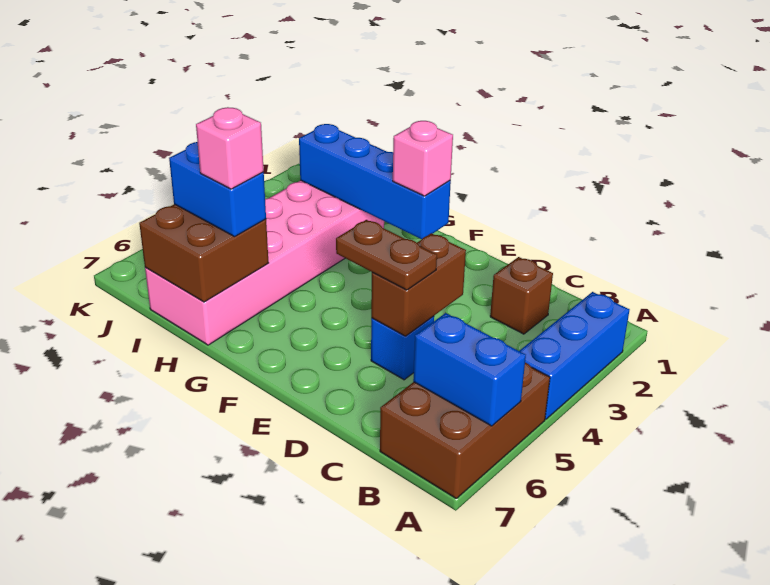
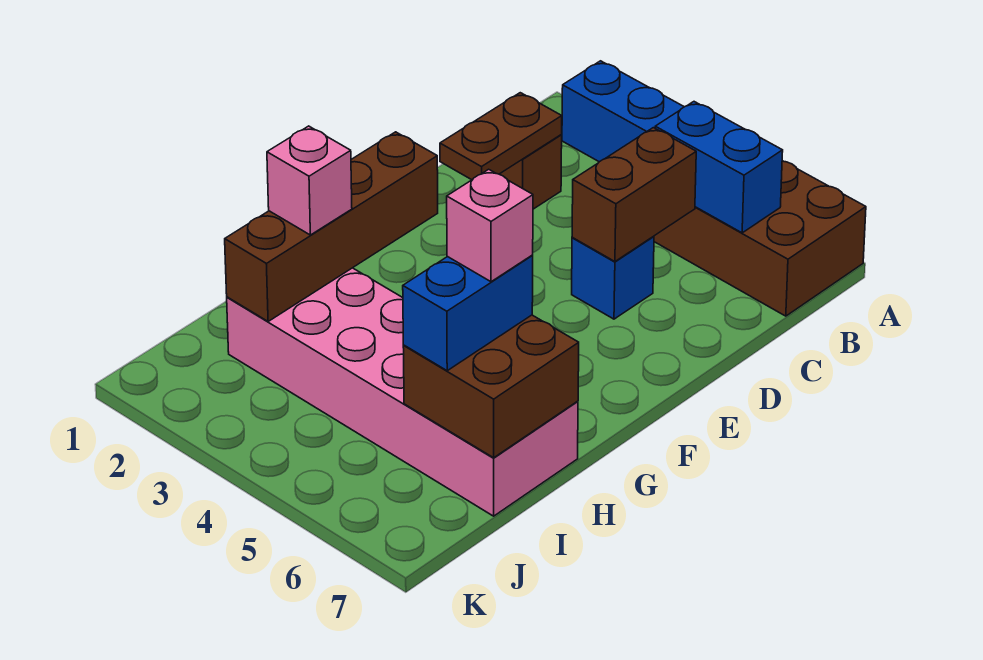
blue brick A6:B6 level 2 -> blue brick B5:B6 level 2
brown brick D4:D5 level 2 -> brown brick C5:D5 level 2
brown plate D5:E5 level 3 -> brown plate C2:D2 level 2
blue brick F2:I2 level 2 -> brown brick F2:I2 level 2
pink brick F2 level 3 -> pink brick H2 level 3

